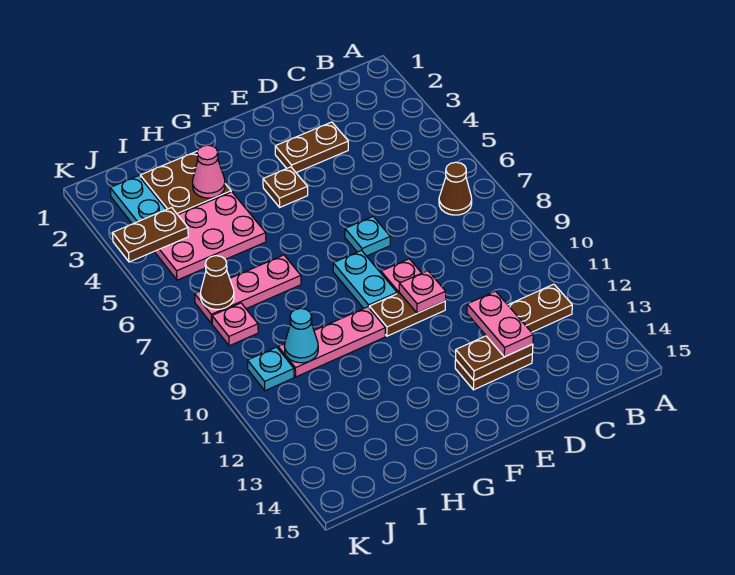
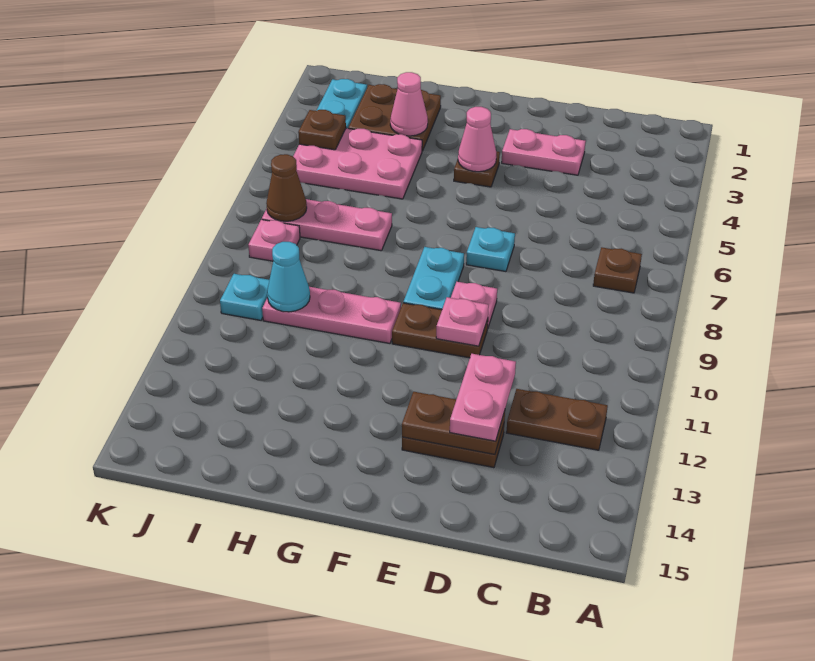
brown cone B7 level 1 -> brown plate B7 level 1
brown plate D3:E3 level 1 -> pink plate D3:E3 level 1
none -> pink cone F4 level 2
brown plate J4:K4 level 2 -> brown plate J4 level 2

